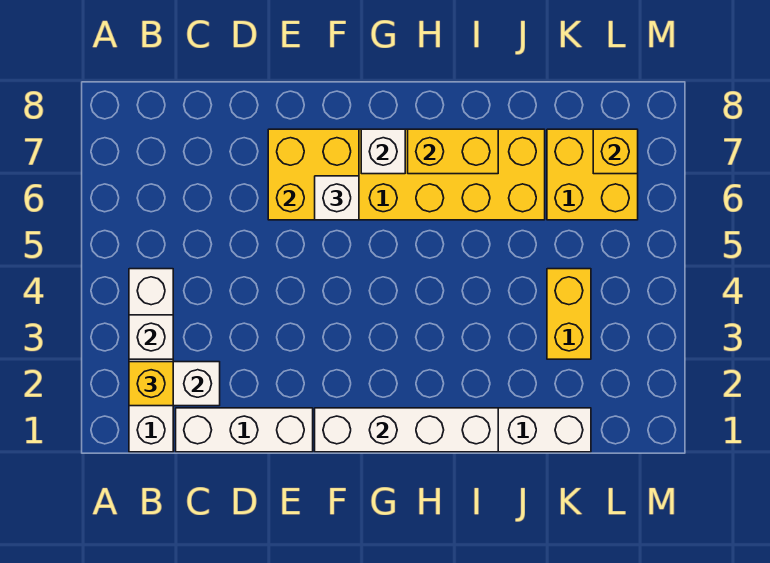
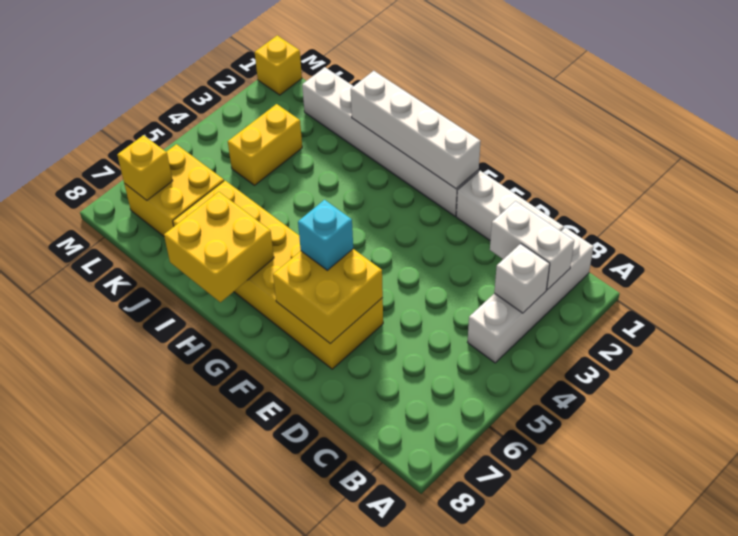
yellow brick B2 level 3 -> yellow brick M1 level 1
white brick F6 level 3 -> cyan brick F6 level 3
white brick G7 level 2 -> none
yellow brick H7:I7 level 2 -> yellow brick H7:I8 level 2

